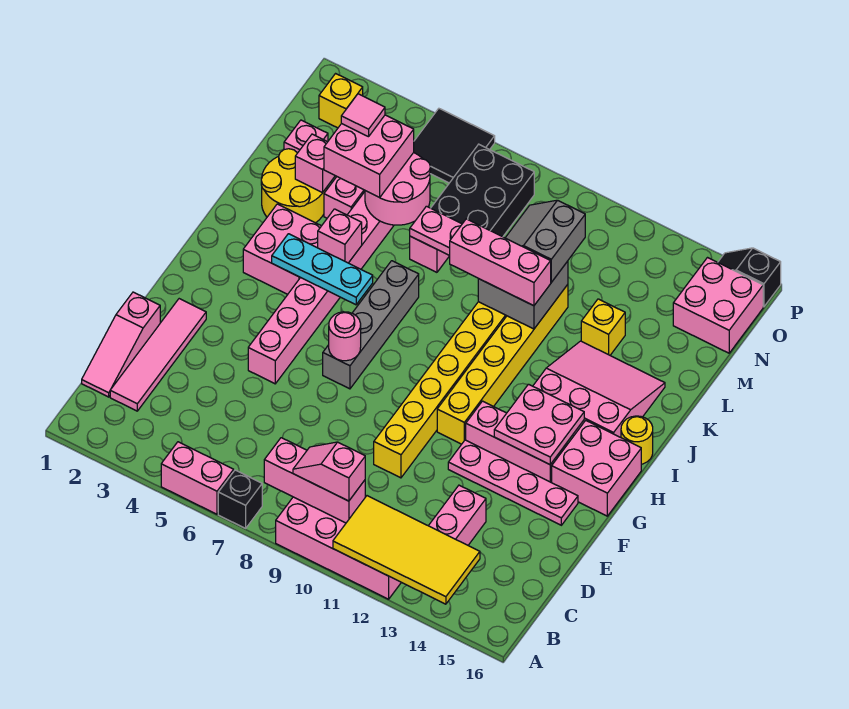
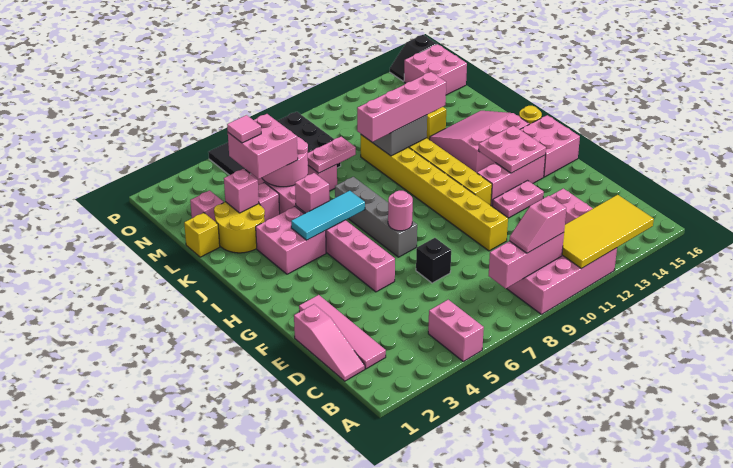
pink brick A5:A6 level 1 -> pink brick A5:B5 level 1
black brick A7 level 1 -> black brick E7 level 1
pink plate F12:F15 level 1 -> pink plate F12:F13 level 1
cyan plate I4:I6 level 2 -> cyan tile I4:I6 level 2
pink brick K9:K11 level 3 -> pink brick K9:K12 level 3
grey slope L10:M11 level 3 top 11 -> none
yellow brick O2 level 1 -> yellow brick L1 level 1

